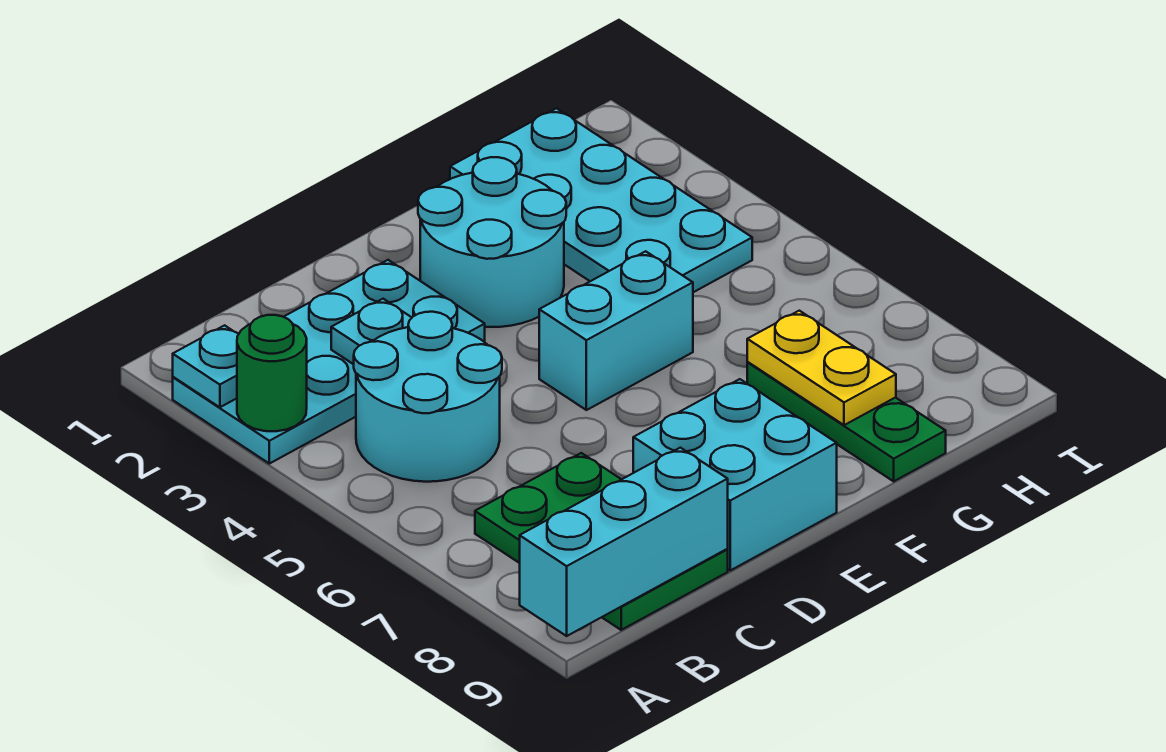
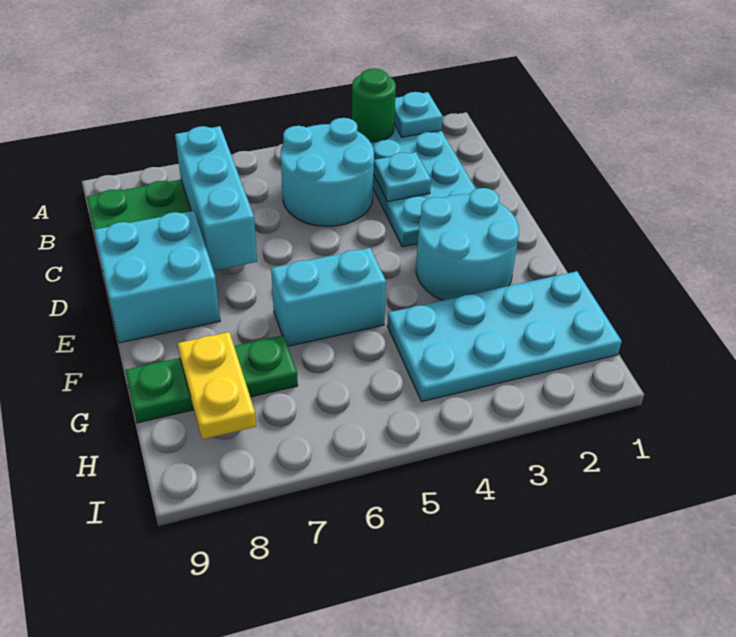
cyan brick A9:C9 level 2 -> cyan brick B7:D7 level 2
cyan brick E5:F5 level 1 -> cyan brick F5:F6 level 1
yellow plate G7:G8 level 2 -> yellow plate G8:H8 level 2

